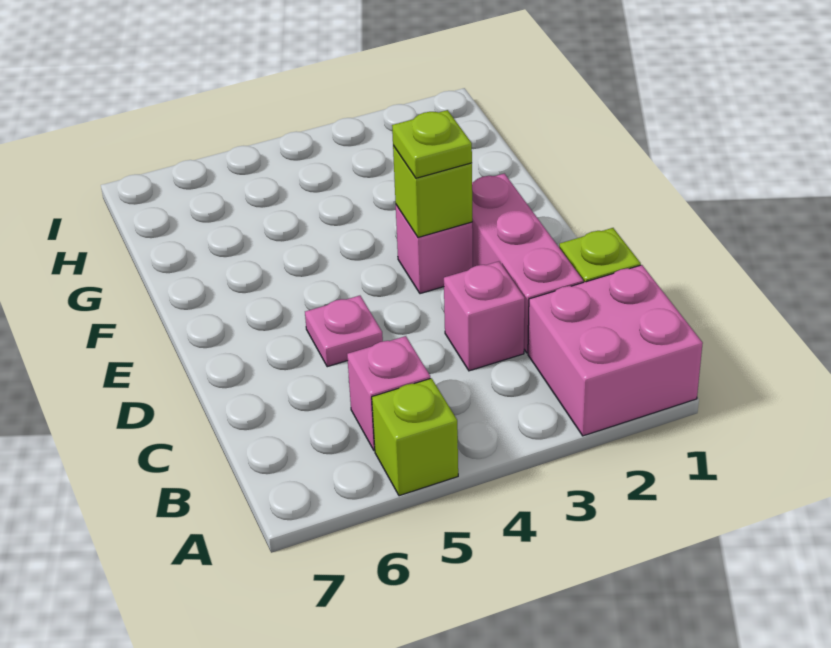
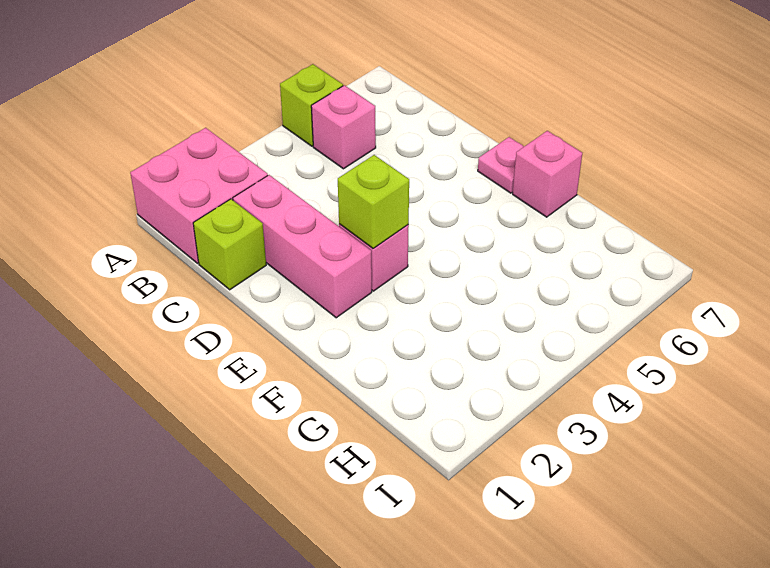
pink brick C3 level 1 -> pink brick F7 level 1
pink plate D5 level 1 -> pink plate E7 level 1
lime plate E3 level 3 -> none

